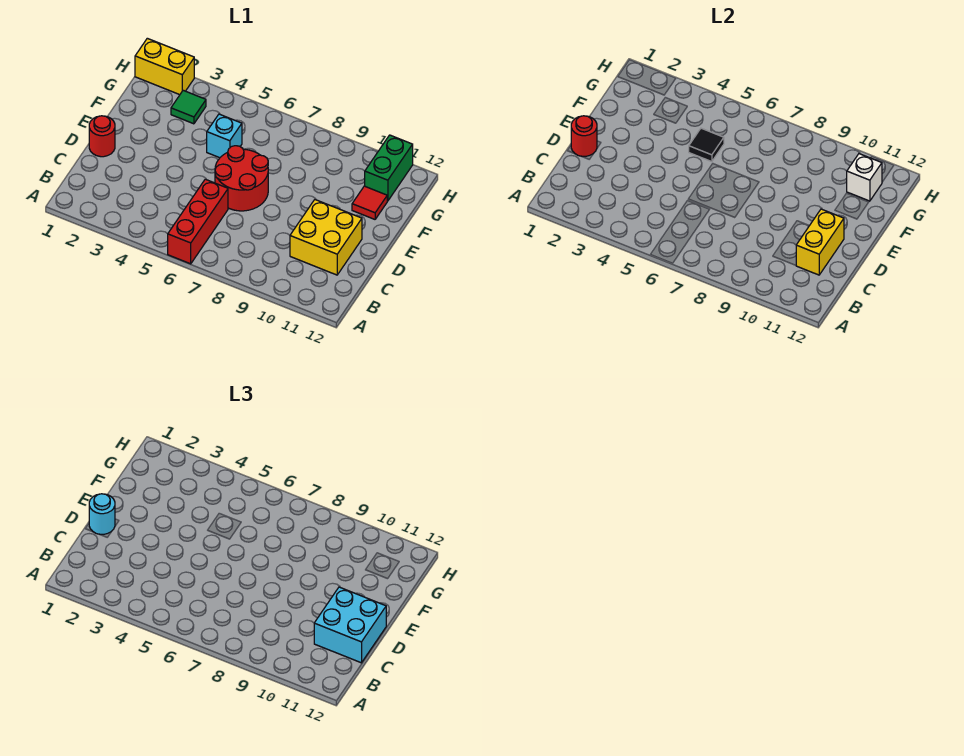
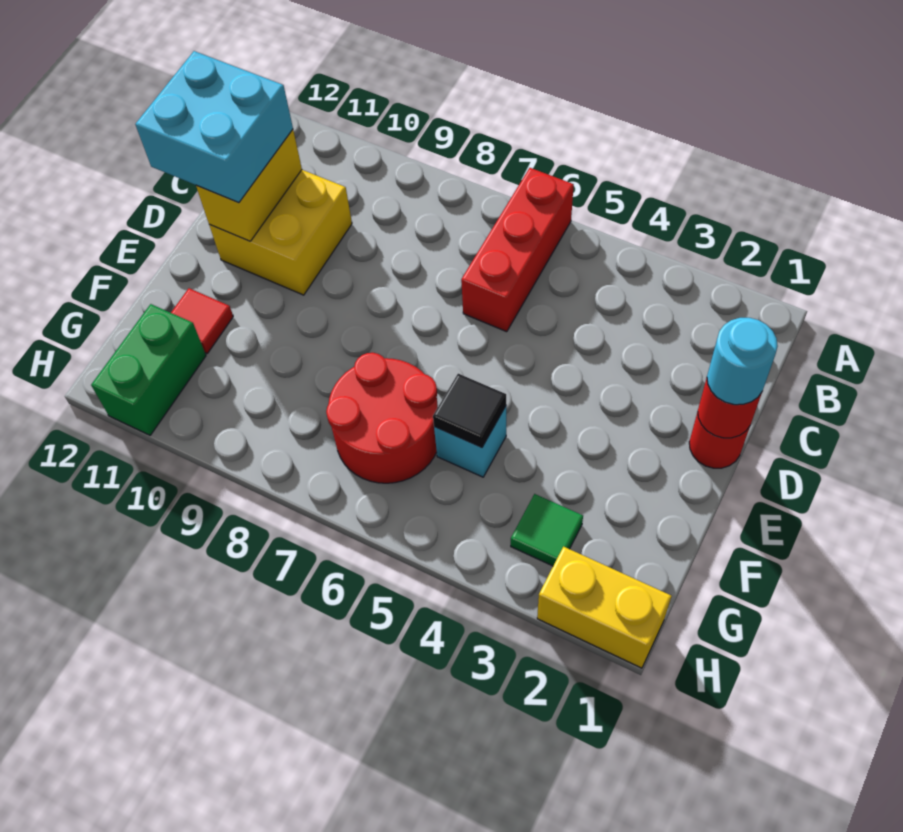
red round brick D6:E7 level 1 -> red round brick F6:G7 level 1
white brick G11 level 2 -> none

